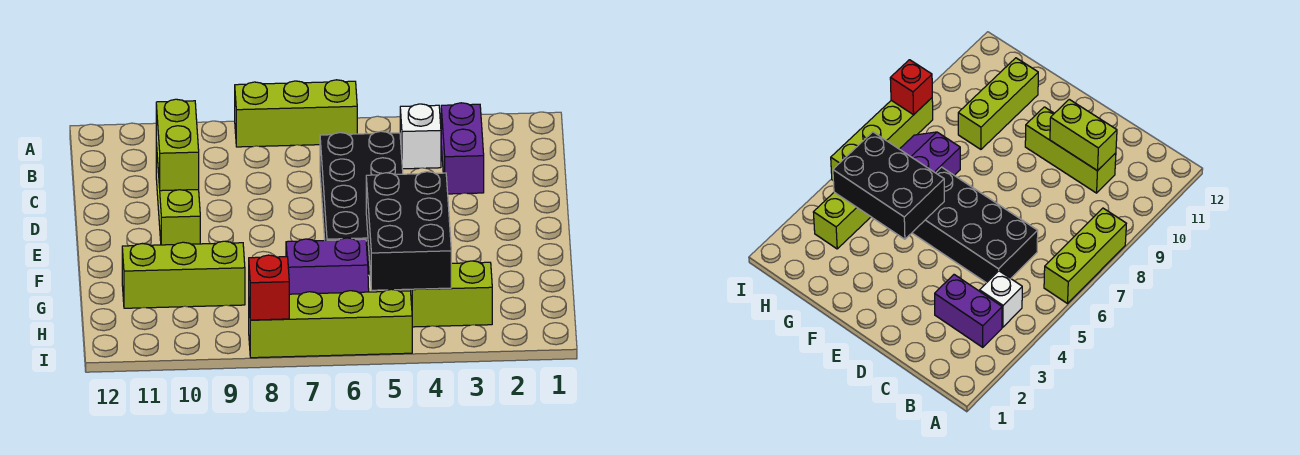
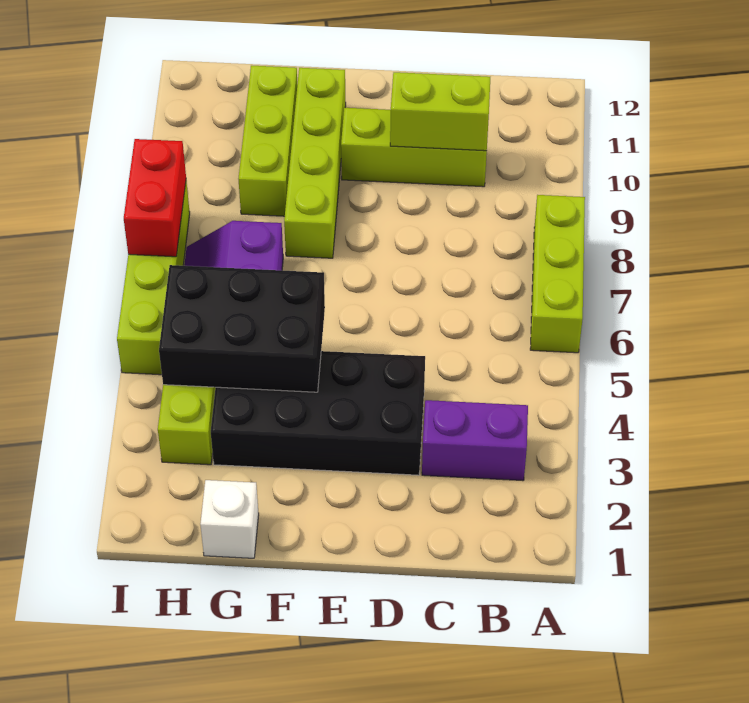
white brick B4 level 1 -> white brick G1 level 1
black brick C5:F6 level 1 -> black brick D3:G4 level 1
none -> lime brick F8:F11 level 1
red brick I8 level 2 -> red brick I7:I8 level 2

